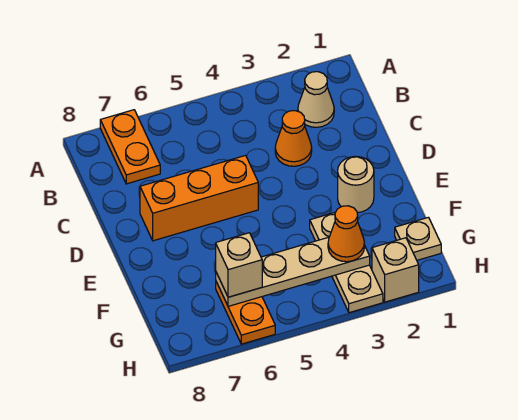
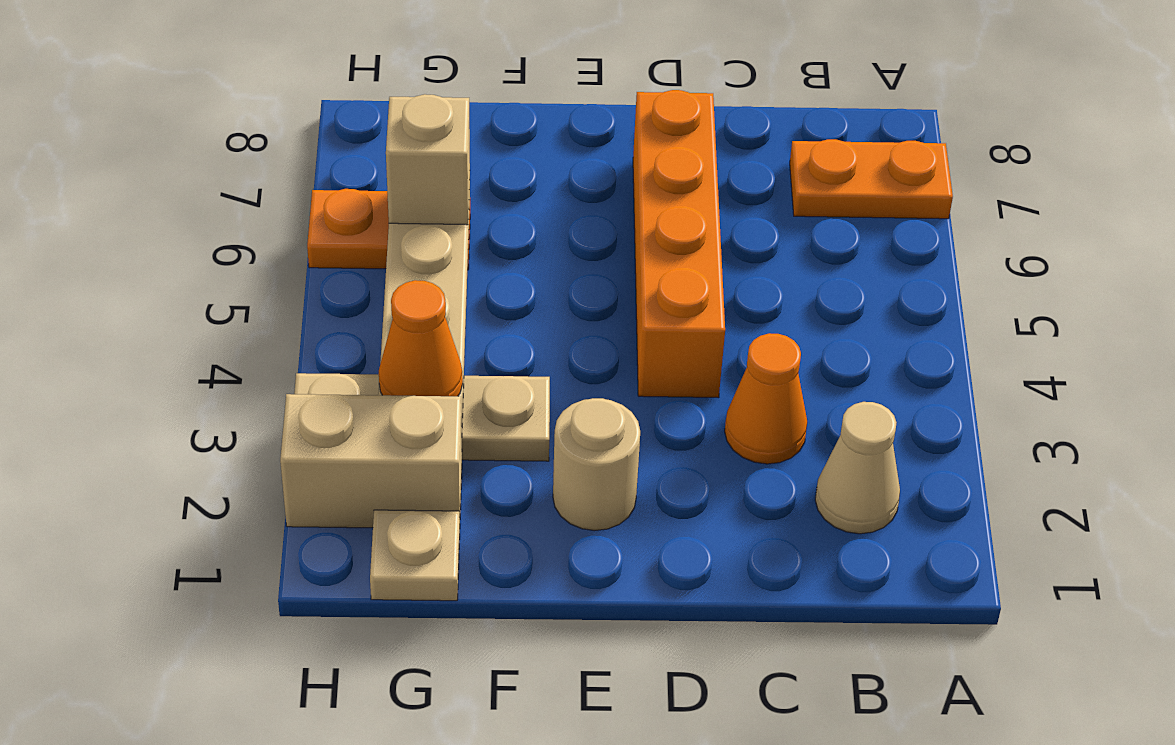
orange brick D5:D7 level 1 -> orange brick D4:D7 level 1
tan brick H2 level 1 -> tan brick G2:H2 level 1

